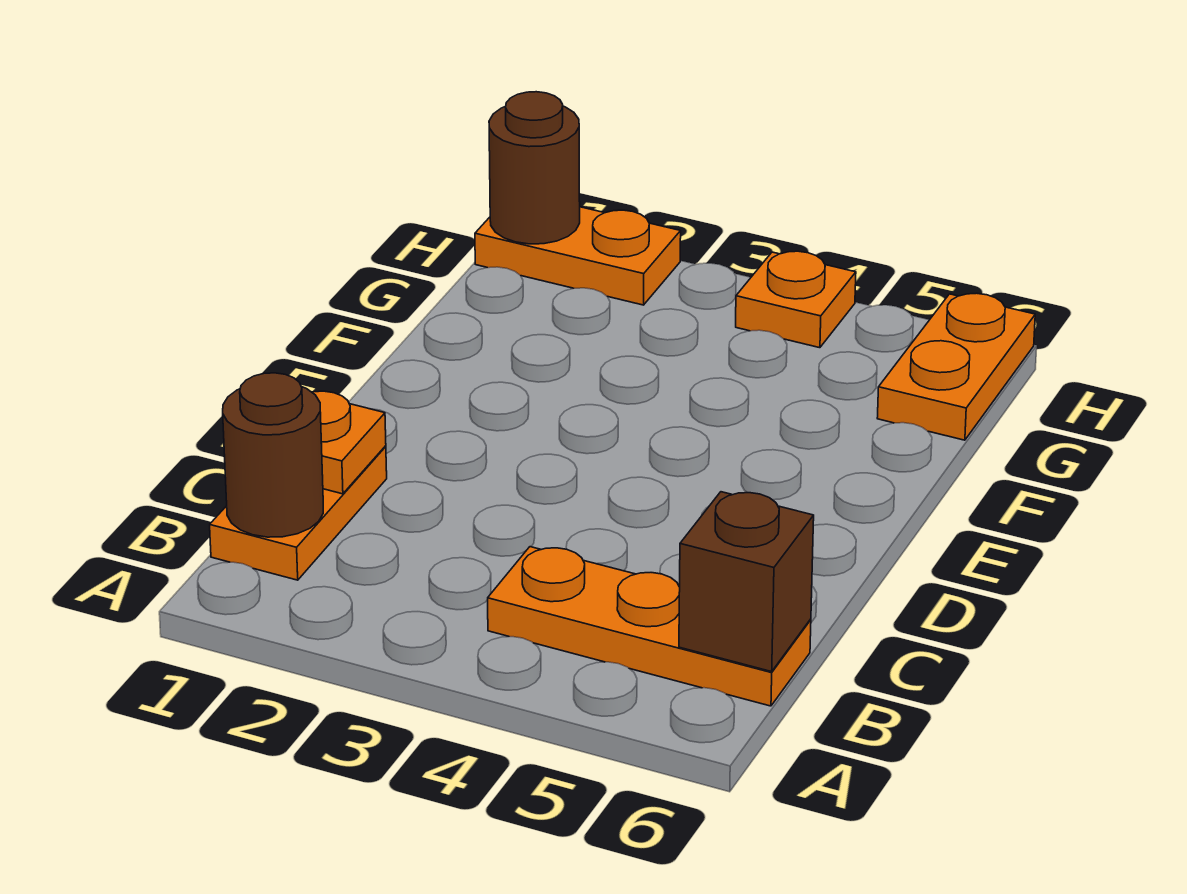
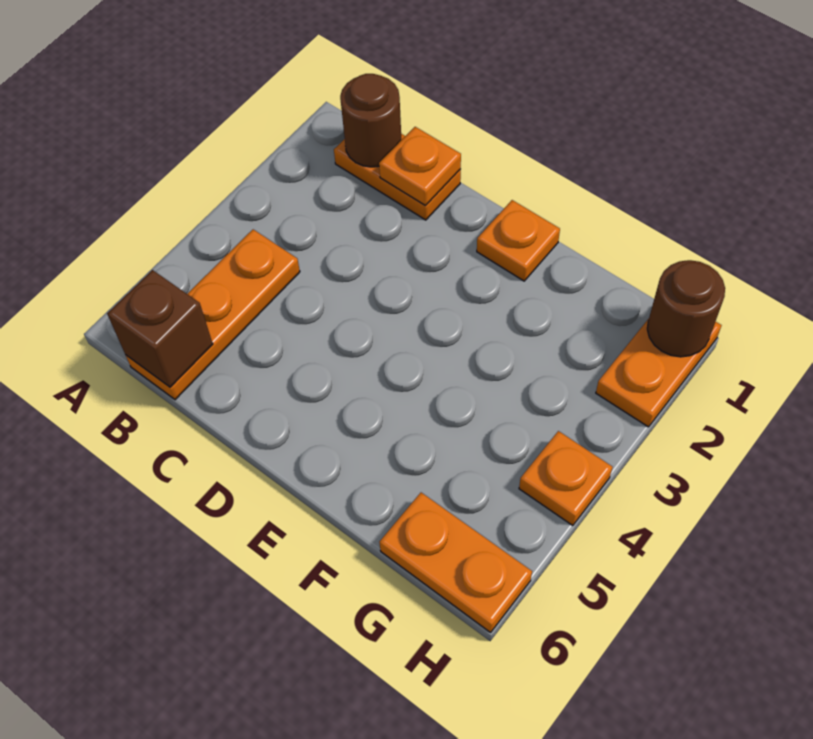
none -> orange plate E1 level 1

